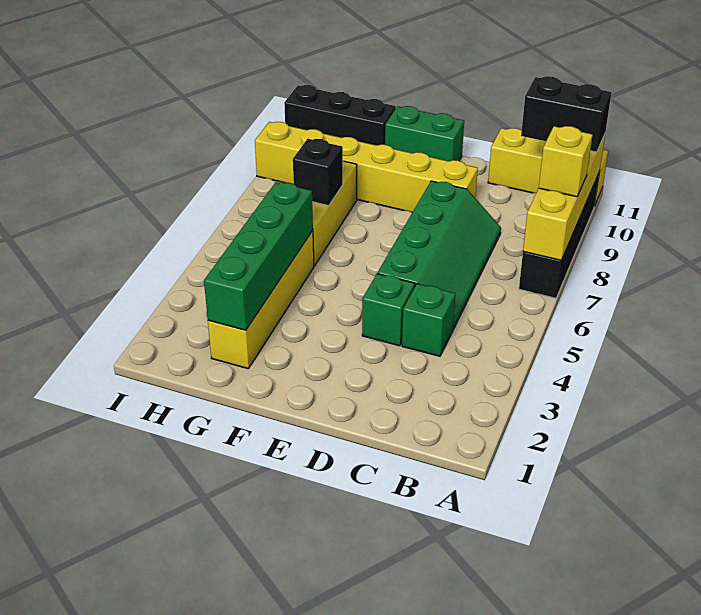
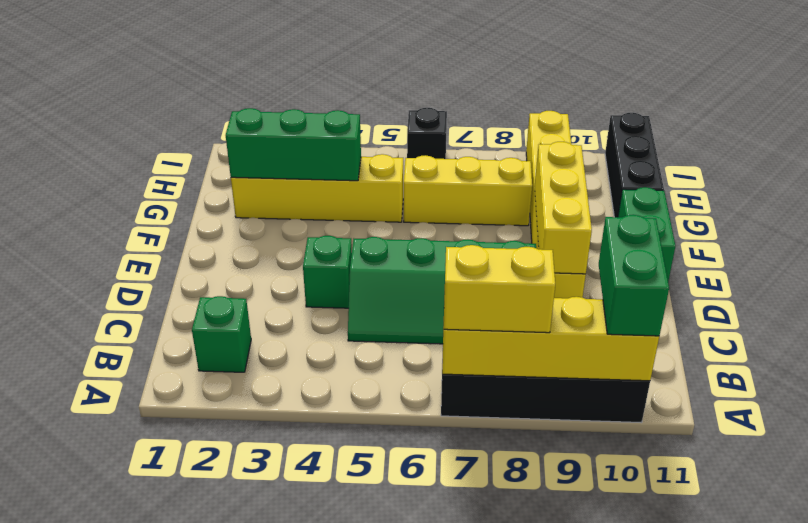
yellow brick A8 level 3 -> yellow brick A7:A8 level 3
black brick A10:B10 level 3 -> green brick A10:B10 level 3
yellow brick A11:C11 level 1 -> yellow brick D9:F9 level 2
green brick C4 level 1 -> green brick B2 level 1
green brick G2:G5 level 2 -> green brick G2:G4 level 2
black brick G7 level 2 -> black brick I6 level 1

